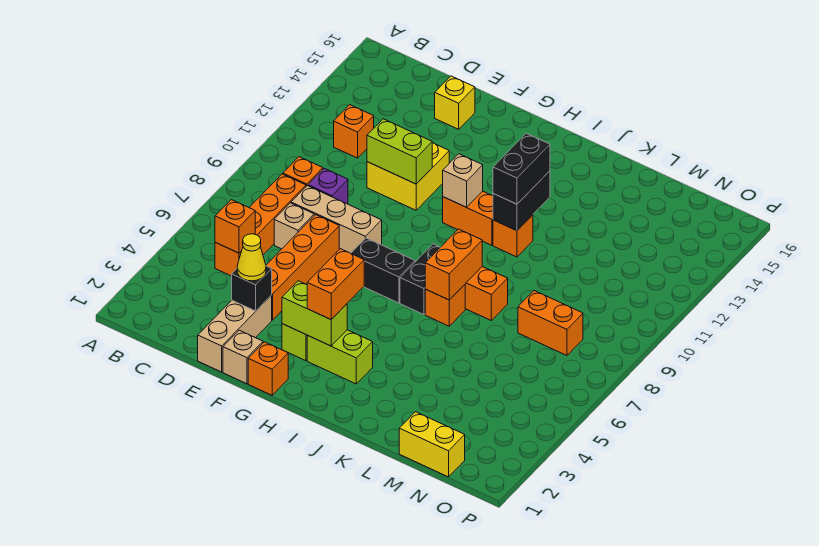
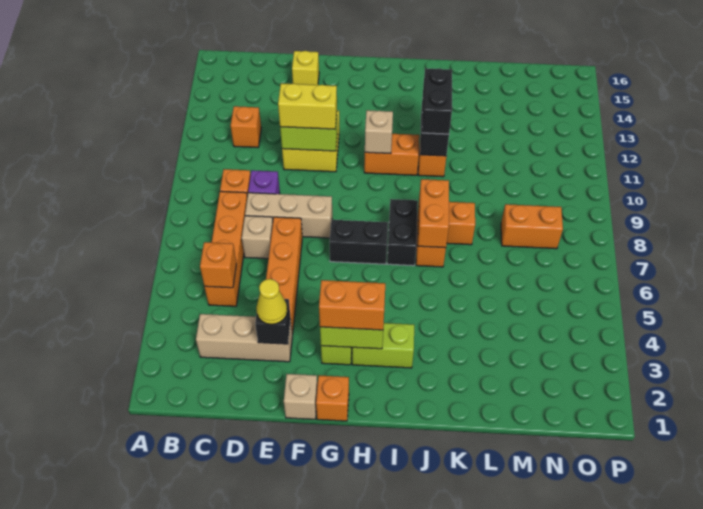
tan brick E1:E3 level 1 -> tan brick C3:E3 level 1
orange brick H3:H4 level 3 -> orange brick G3:H3 level 3
yellow brick M1:N1 level 1 -> yellow brick E11:F11 level 3

